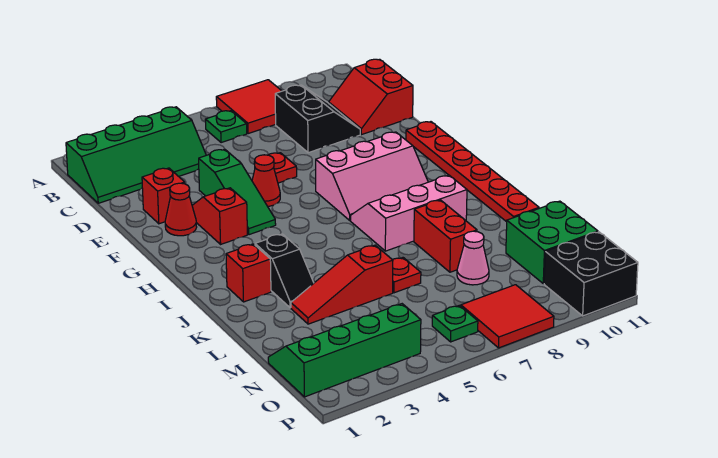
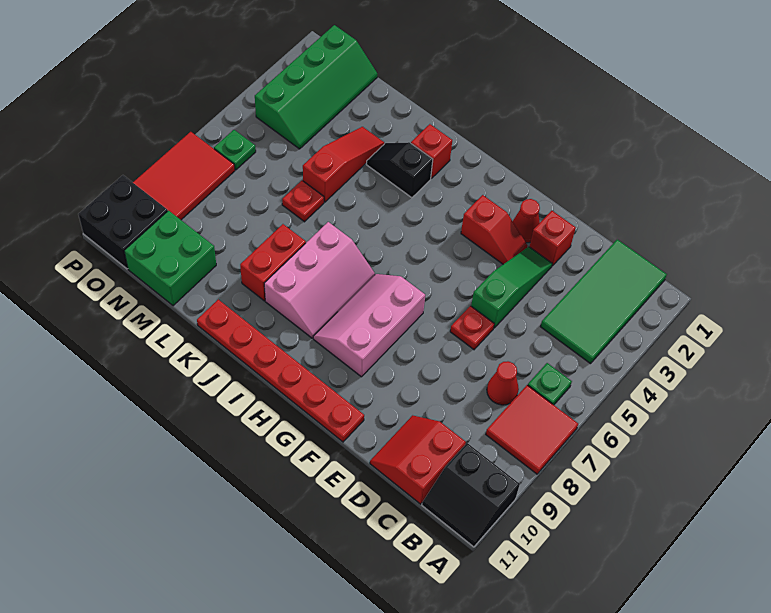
green slope B1:C4 level 1 top B -> green tile B1:C4 level 1
black slope C8:D9 level 1 top 8 -> black slope A10:B11 level 1 top 10
red slope C10:D11 level 1 top 11 -> red slope C10:D11 level 1 top C
green slope E4:G4 level 1 top E -> green slope E3:E5 level 1 top 5
red cone F5 level 1 -> red cone C7 level 1
red brick K8:L8 level 1 -> red brick K8:K9 level 1
pink cone M8 level 1 -> none
red tile O7:P8 level 1 -> red tile O7:P9 level 1

